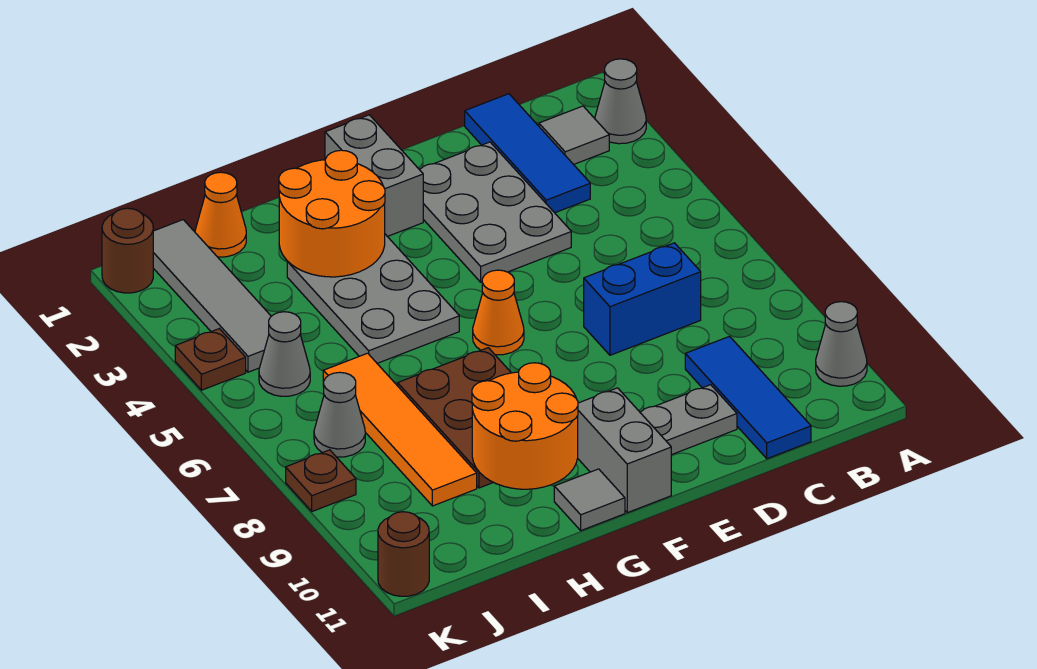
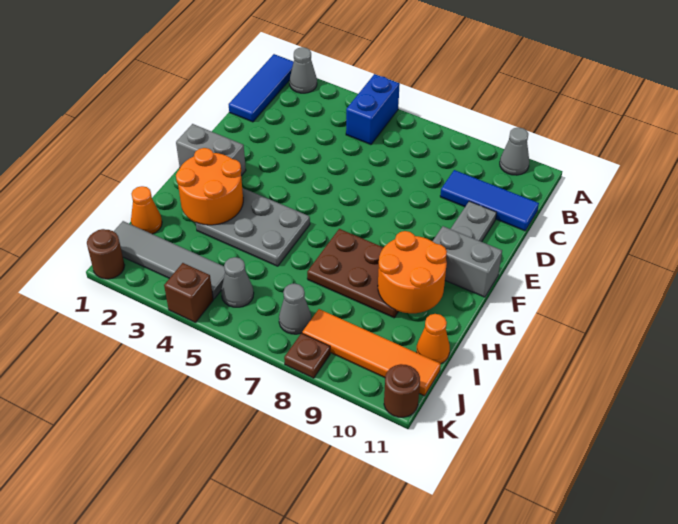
grey tile B2 level 1 -> none
blue tile C1:C3 level 1 -> blue tile A1:C1 level 1
blue brick C7:D7 level 1 -> blue brick A5:B5 level 1
grey plate D2:E4 level 1 -> none
orange cone F6 level 1 -> orange cone I11 level 1
grey tile G11 level 1 -> none
orange tile I6:I9 level 1 -> orange tile J8:J11 level 1
brown plate K4 level 1 -> brown brick K4 level 1

